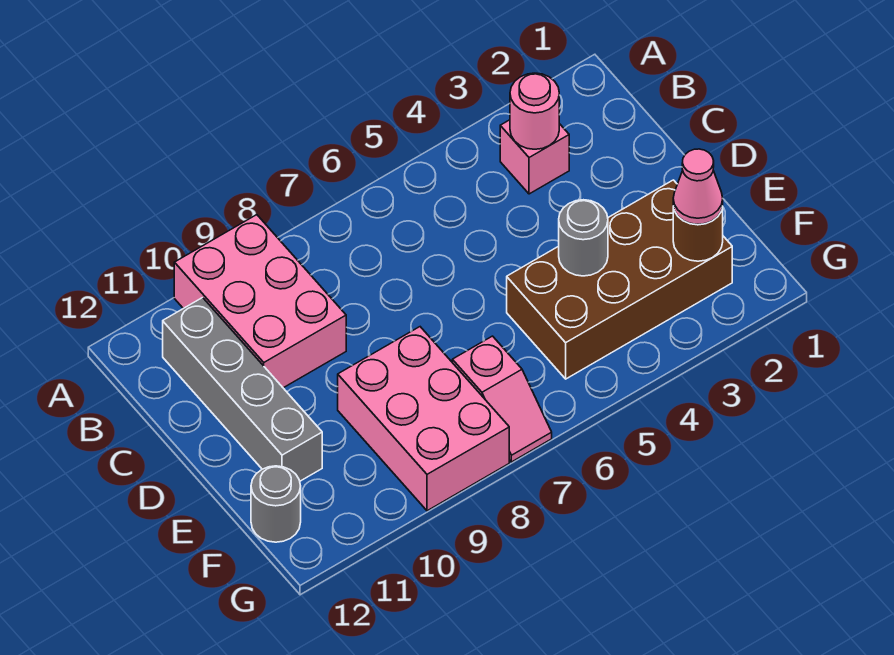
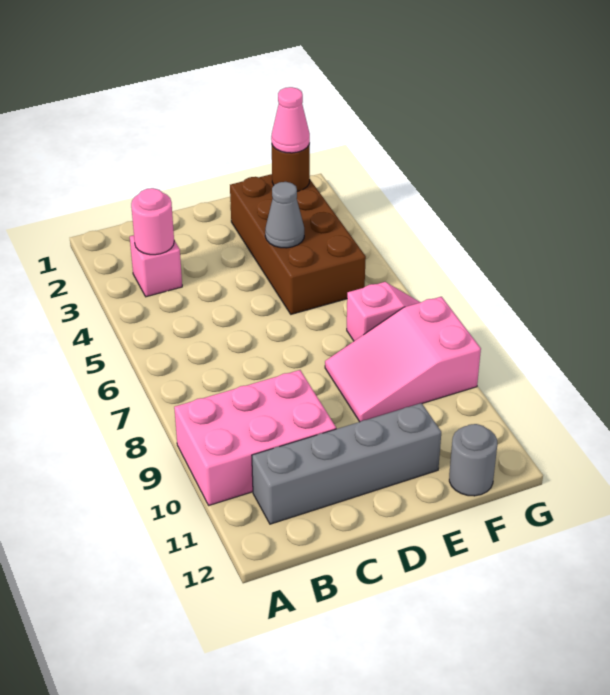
grey round brick E4 level 2 -> grey cone E4 level 2
pink brick E8:G9 level 1 -> pink slope E8:G9 level 1 top G

